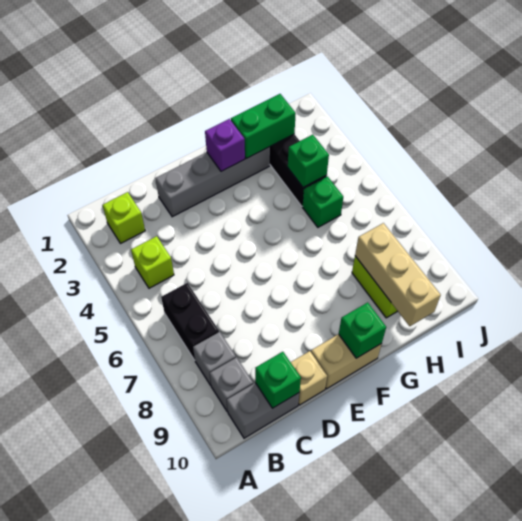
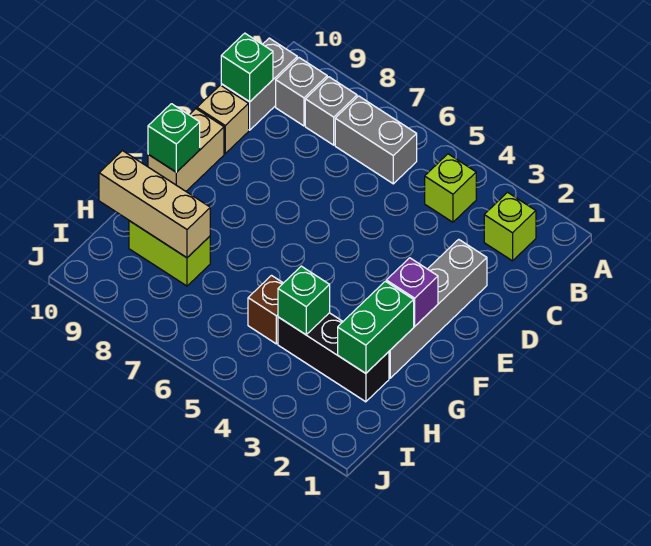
black brick B6:B7 level 1 -> grey brick B6:B7 level 1
green brick H5 level 1 -> brown brick H5 level 1

